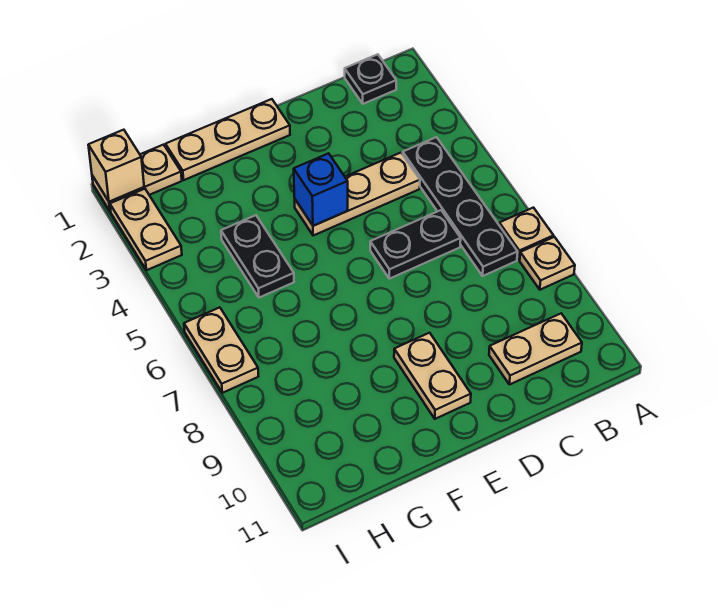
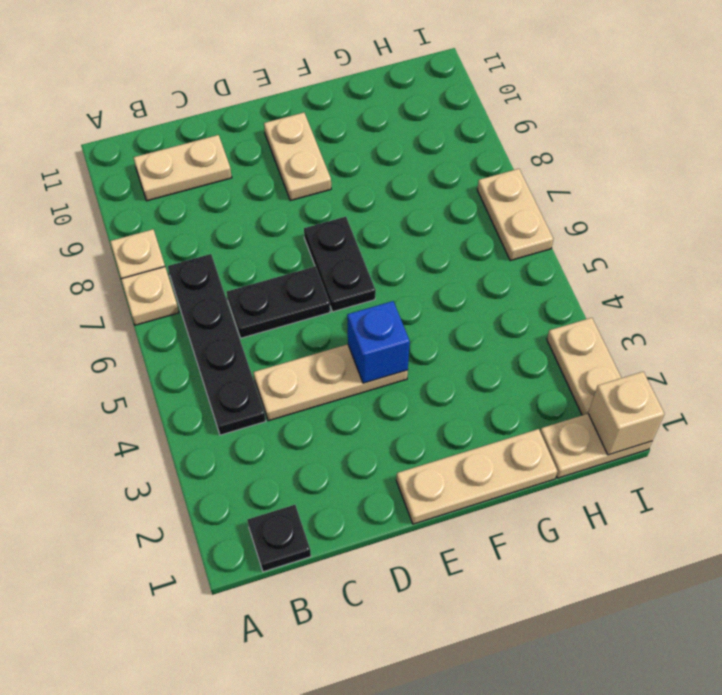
black plate G4:G5 level 1 -> black plate E6:E7 level 1

